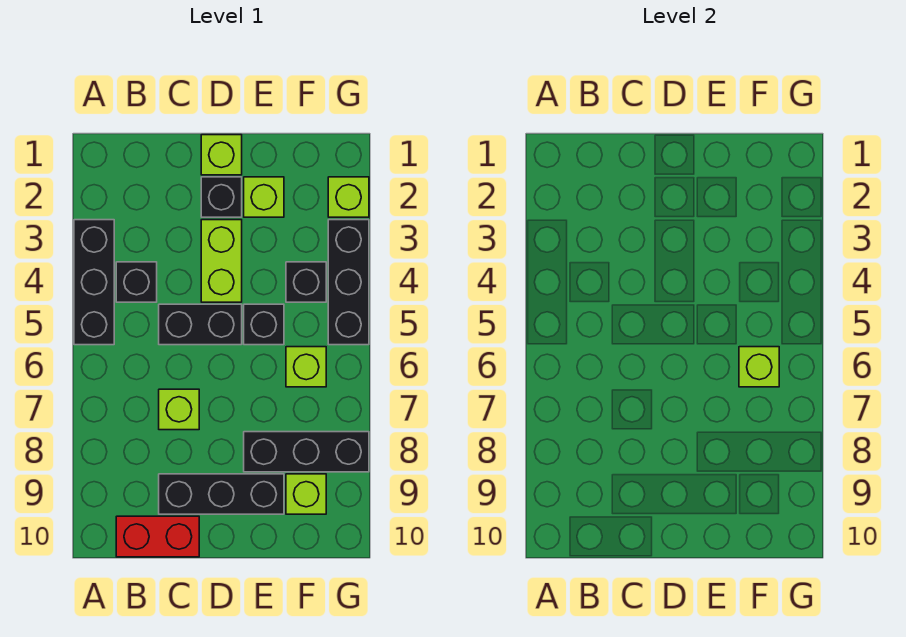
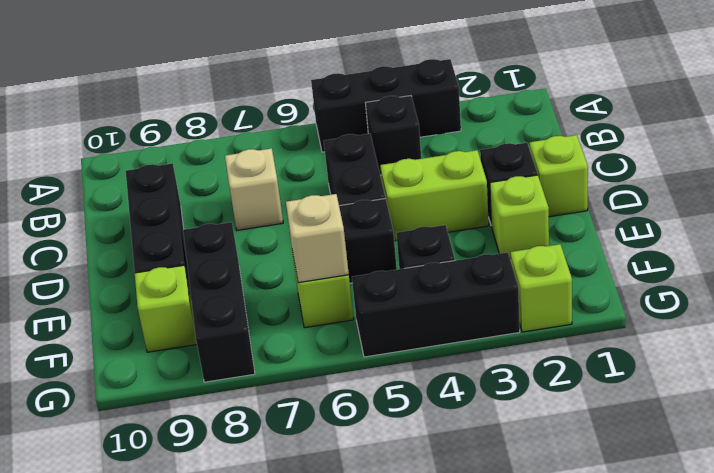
red brick B10:C10 level 1 -> none
lime brick C7 level 1 -> tan brick C7 level 1
lime brick F6 level 2 -> tan brick F6 level 2

